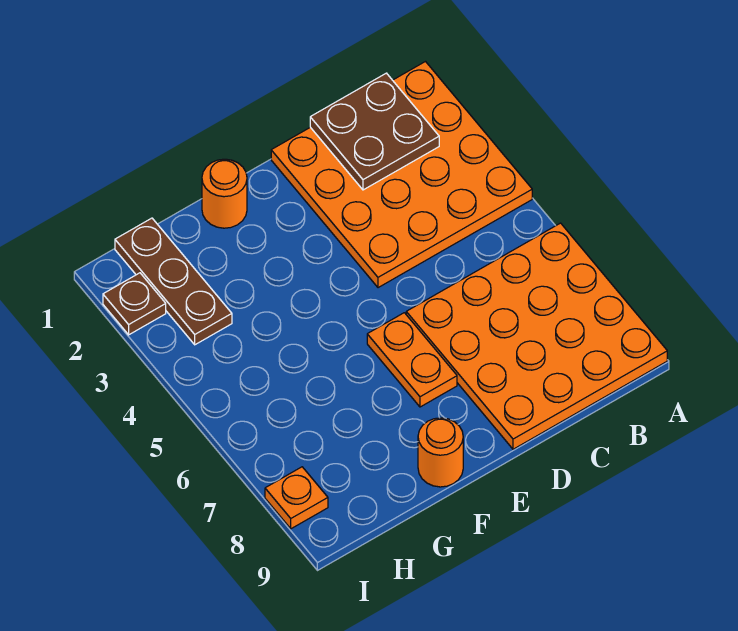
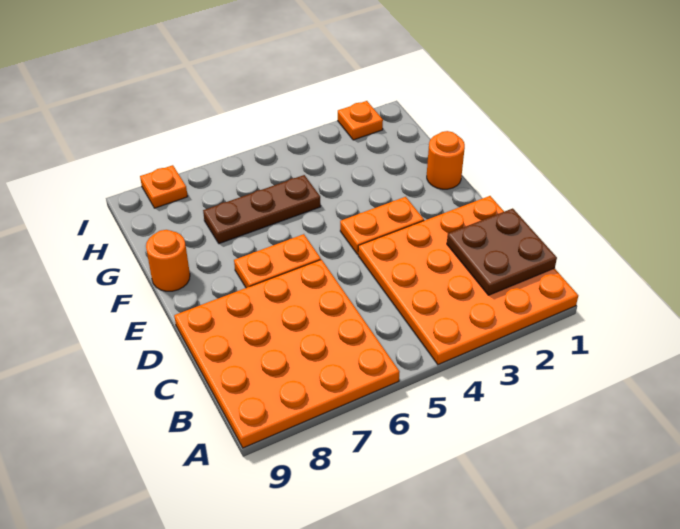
none -> orange plate E3:E4 level 1
brown plate H1:H3 level 1 -> brown plate G5:G7 level 1
brown plate I2 level 1 -> orange plate I2 level 1

